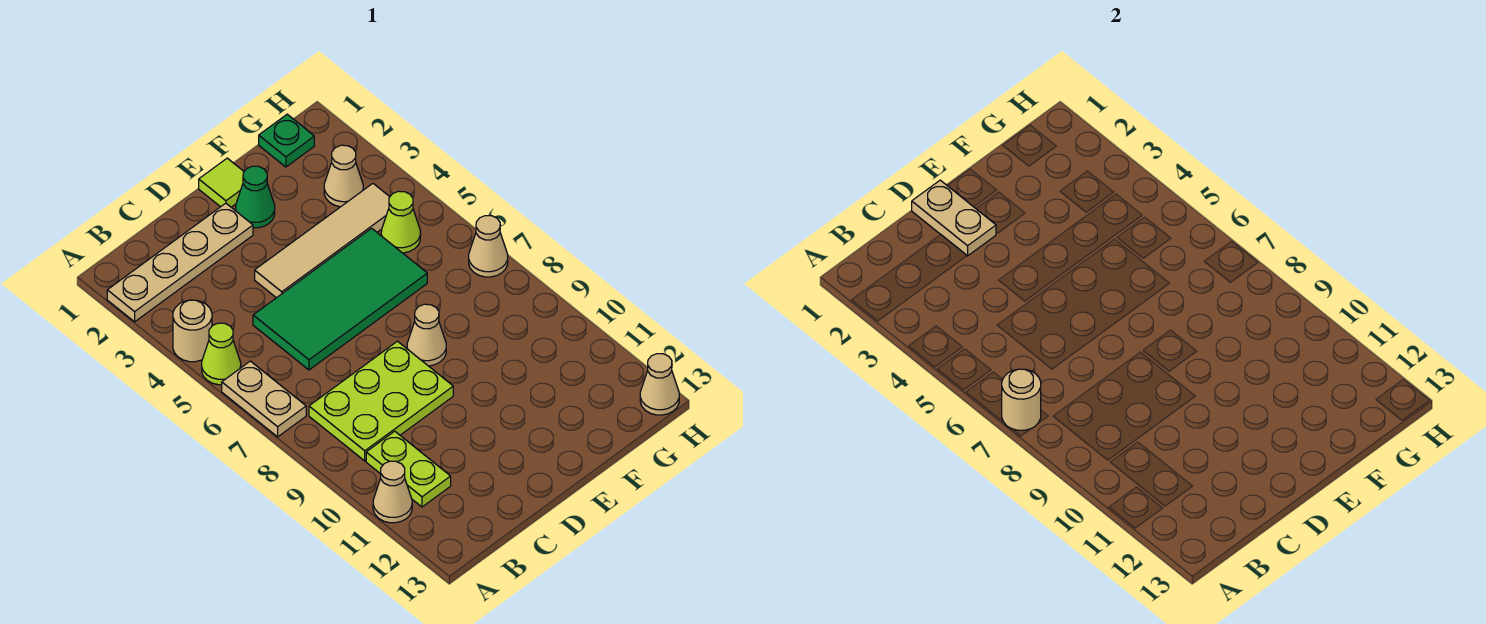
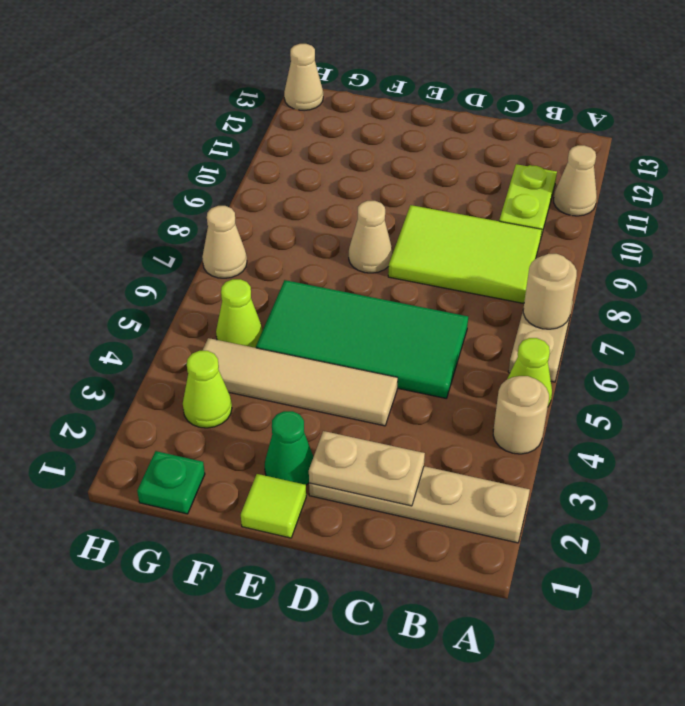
lime plate B8:D9 level 1 -> lime tile B8:D9 level 1
tan plate D1:D2 level 2 -> tan plate C2:D2 level 2
tan cone G3 level 1 -> lime cone G3 level 1

